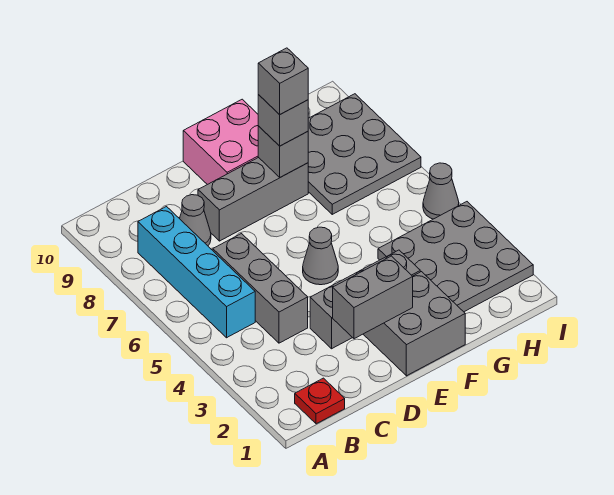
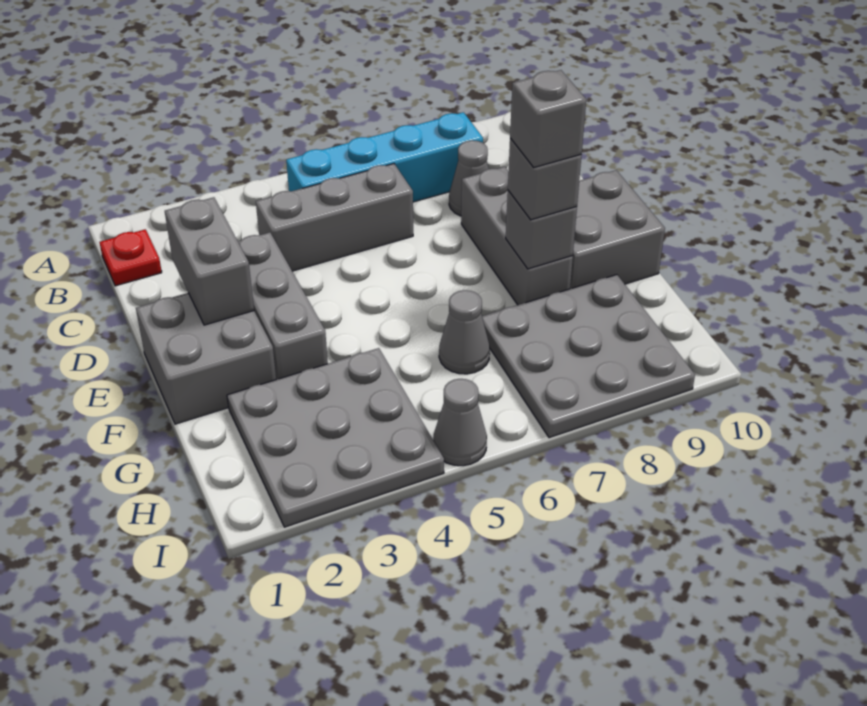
grey cone E5 level 1 -> grey cone G6 level 1
pink brick E9:F10 level 1 -> grey brick E9:F10 level 1

